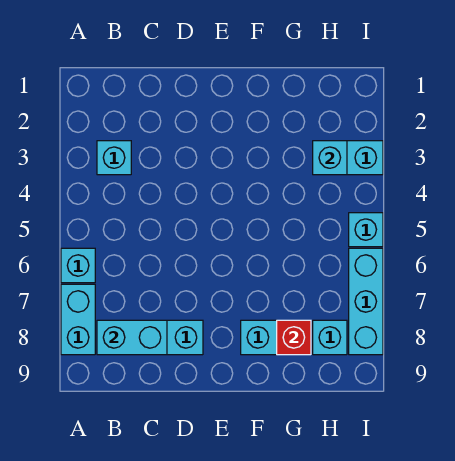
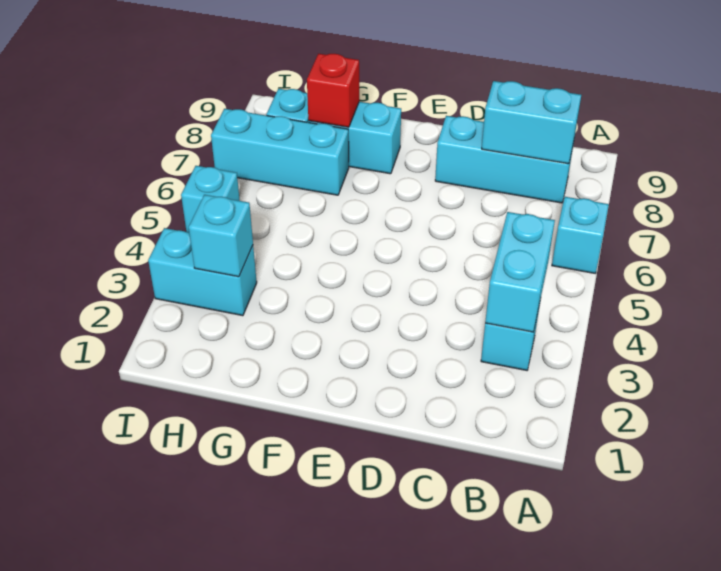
cyan brick A7:A8 level 1 -> cyan brick B3:B4 level 2
cyan brick I6:I8 level 1 -> cyan brick G7:I7 level 1

